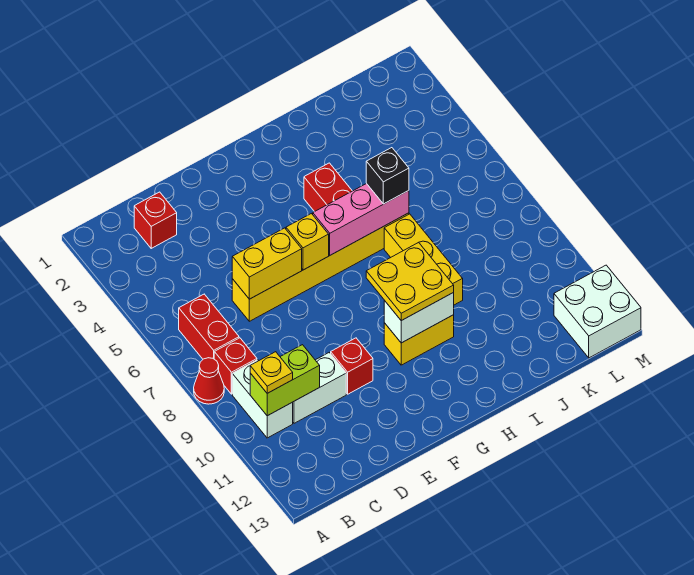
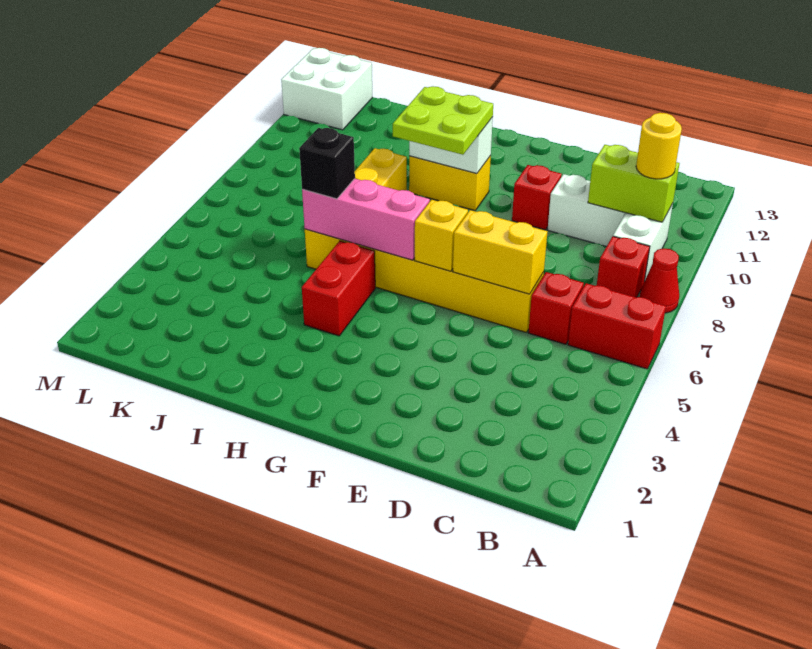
red brick B6:B7 level 1 -> red brick A6:B6 level 1
yellow plate B10 level 3 -> yellow round brick B10 level 3
red brick C2 level 1 -> red brick C6 level 1
yellow plate G9:H10 level 3 -> lime plate G9:H10 level 3

